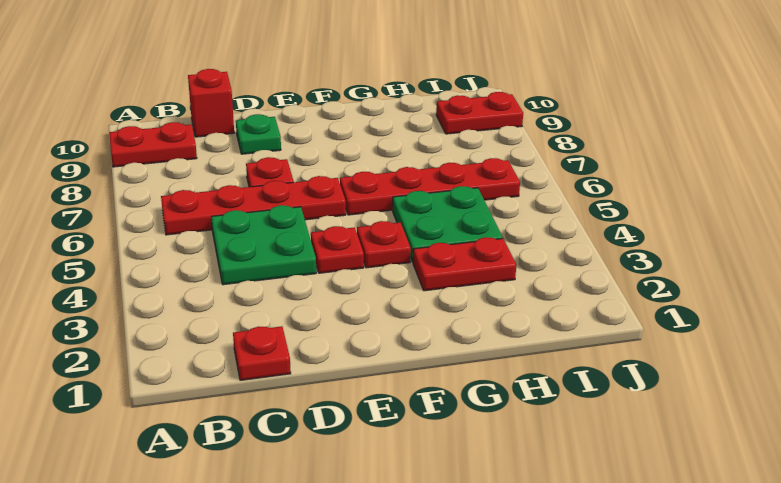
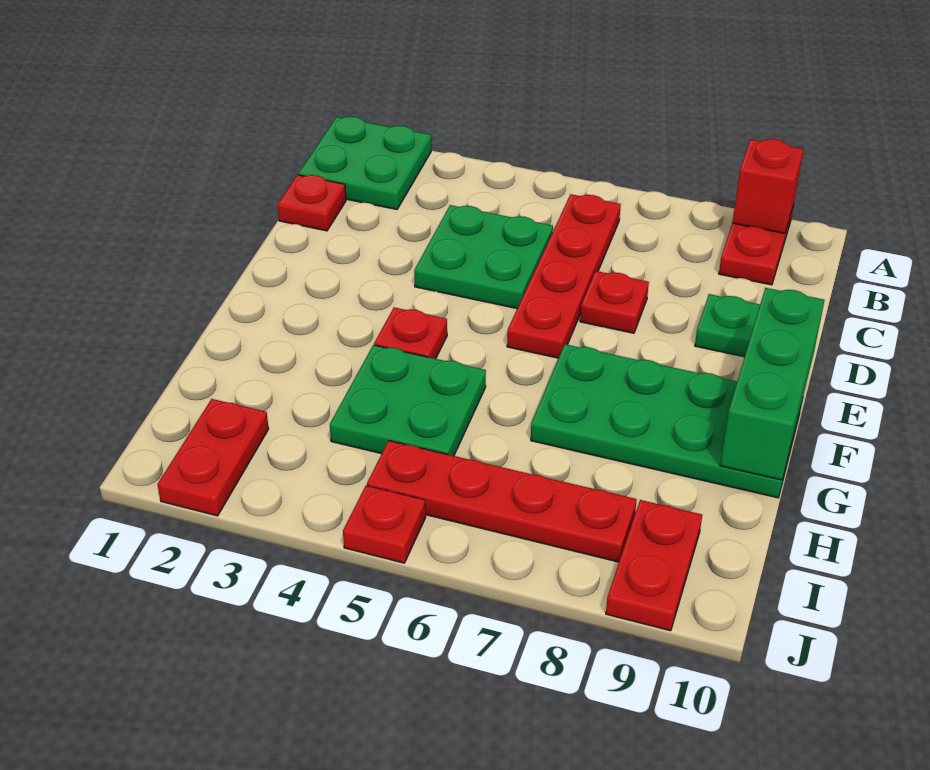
none -> green plate A1:B2 level 1
red brick C10 level 1 -> red brick A9 level 2
red plate E4 level 1 -> red plate J5 level 1
none -> green brick E10:G10 level 2
red plate F6:I6 level 1 -> red plate I5:I8 level 1
none -> green plate F7:G10 level 1
red plate G3:H3 level 1 -> red plate I2:J2 level 1

